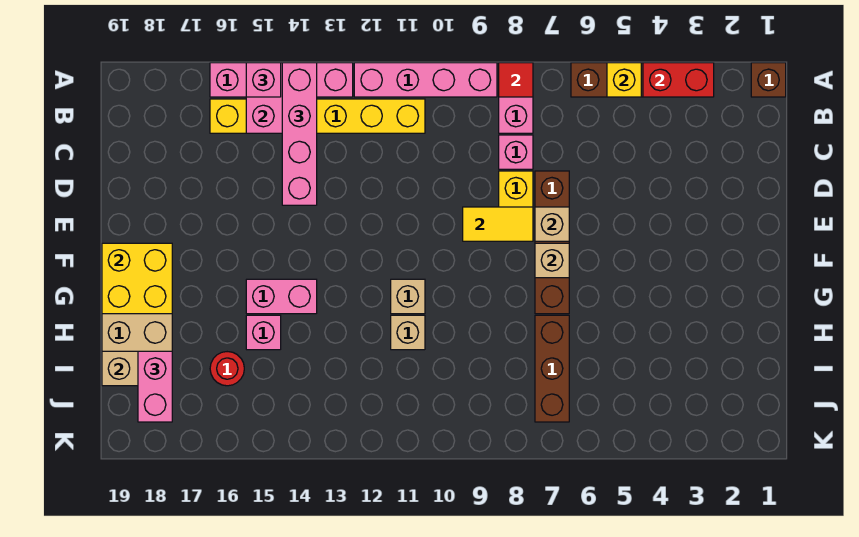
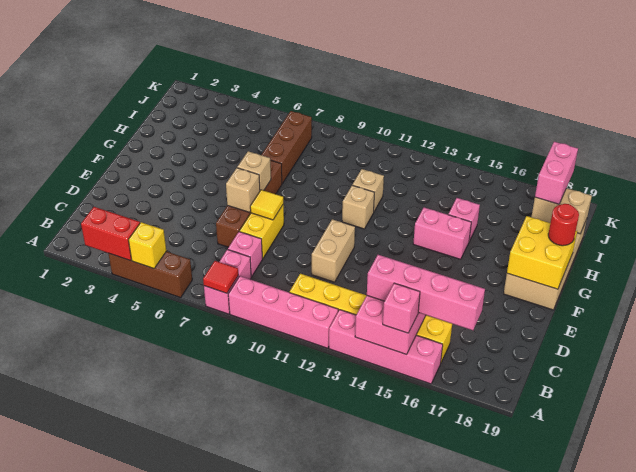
brown brick A1 level 1 -> none
pink brick A14:D14 level 3 -> pink brick B14:B17 level 3
none -> tan brick D11:E11 level 1
yellow tile E8:E9 level 2 -> yellow tile E8 level 2
red round brick I16 level 1 -> red round brick G19 level 3

